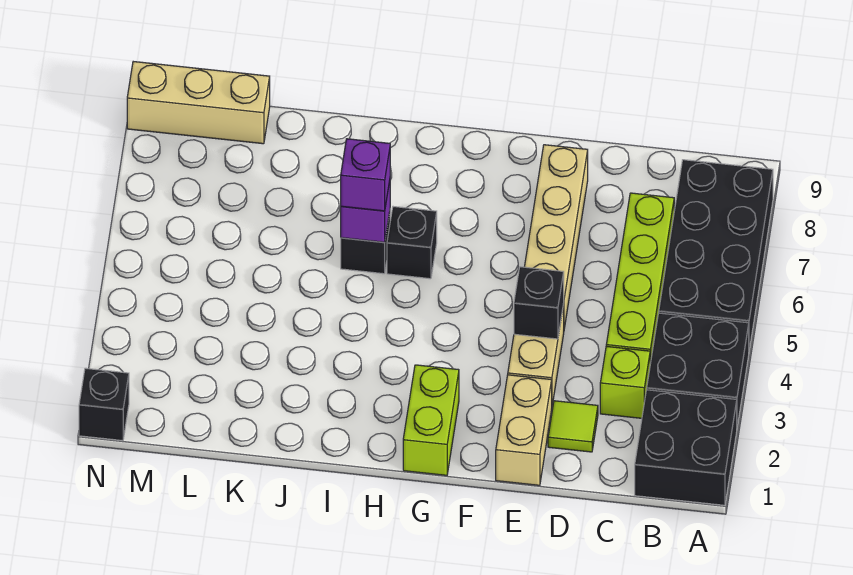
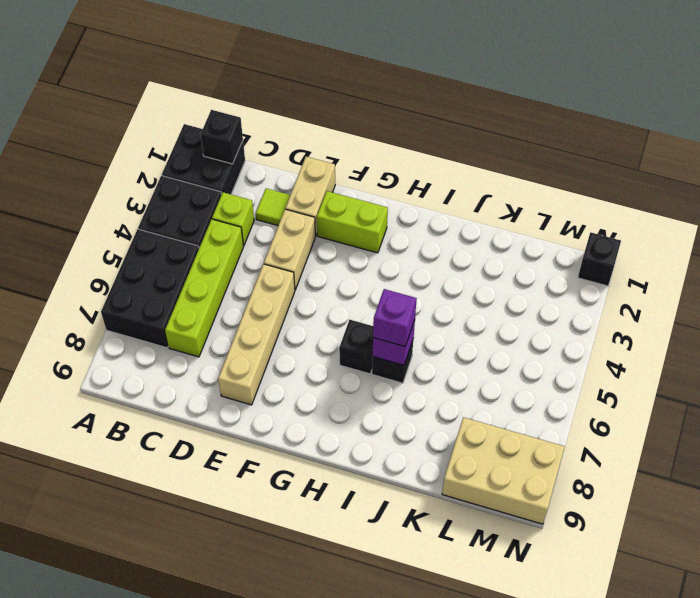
black brick A5:B8 level 1 -> black brick A5:B7 level 1
black brick E4 level 2 -> black brick B1 level 2
lime brick G1:G2 level 1 -> lime brick F2:G2 level 1
tan brick L9:N9 level 1 -> tan brick L8:N9 level 1

